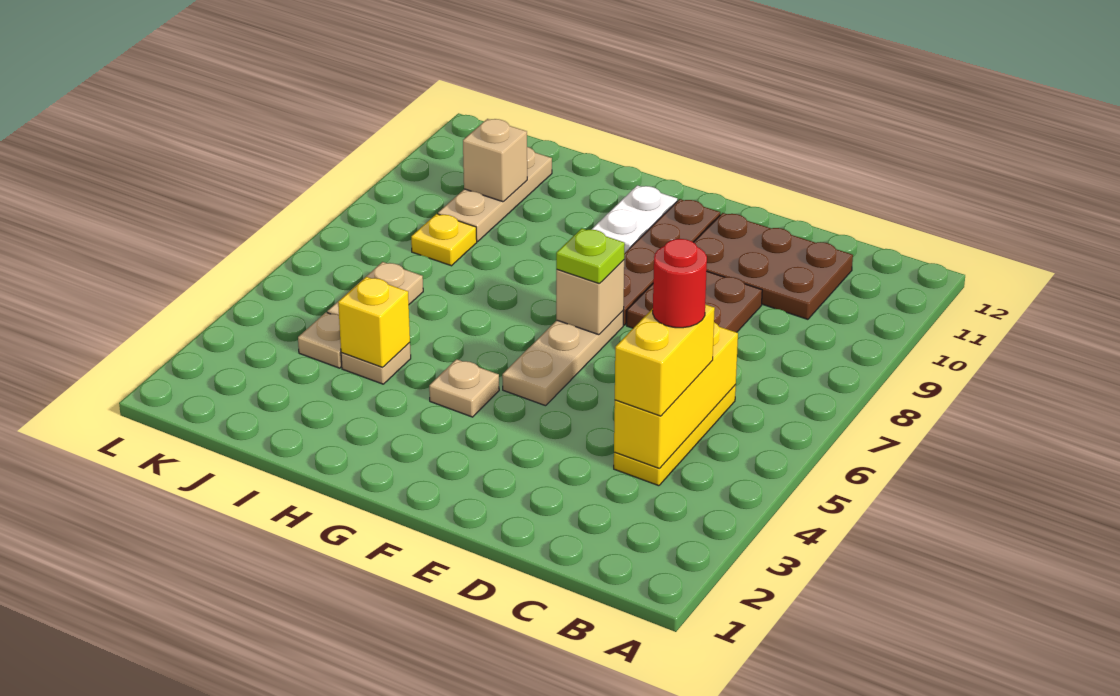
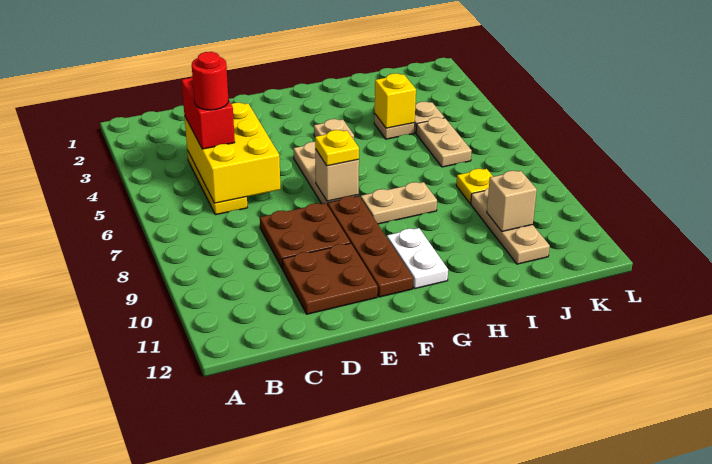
yellow brick C4:C6 level 2 -> yellow brick C4:D6 level 2
yellow brick C4:C5 level 3 -> red brick C4:C5 level 3
brown plate C10:E11 level 1 -> brown plate D10:E11 level 1
lime plate F7 level 3 -> yellow plate F7 level 3
none -> tan plate G8:H8 level 1

